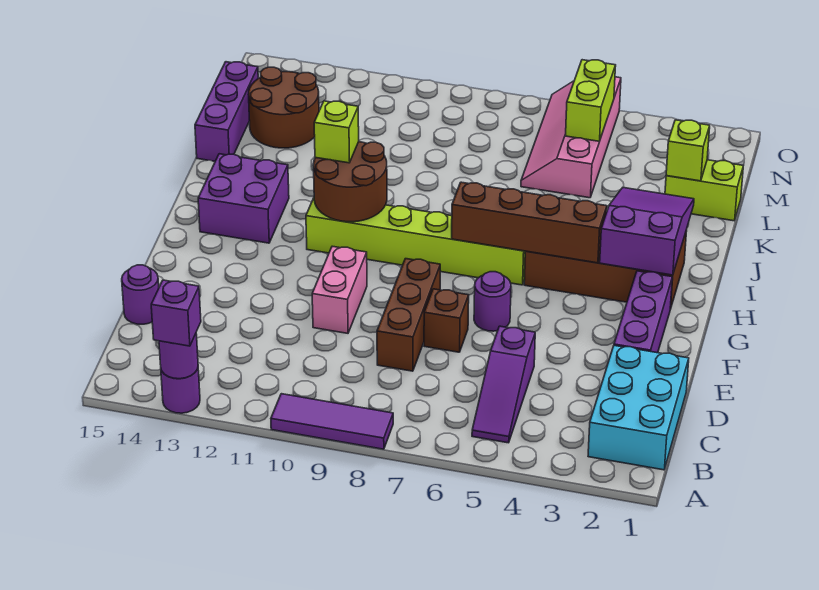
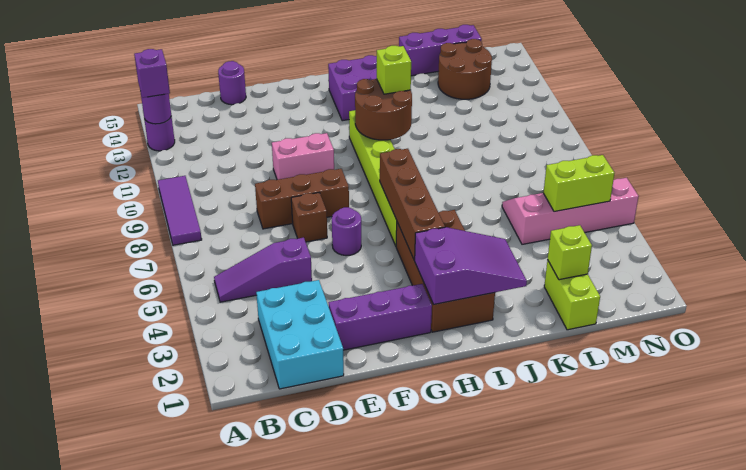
cyan brick B1:D2 level 1 -> cyan brick C1:D3 level 1

